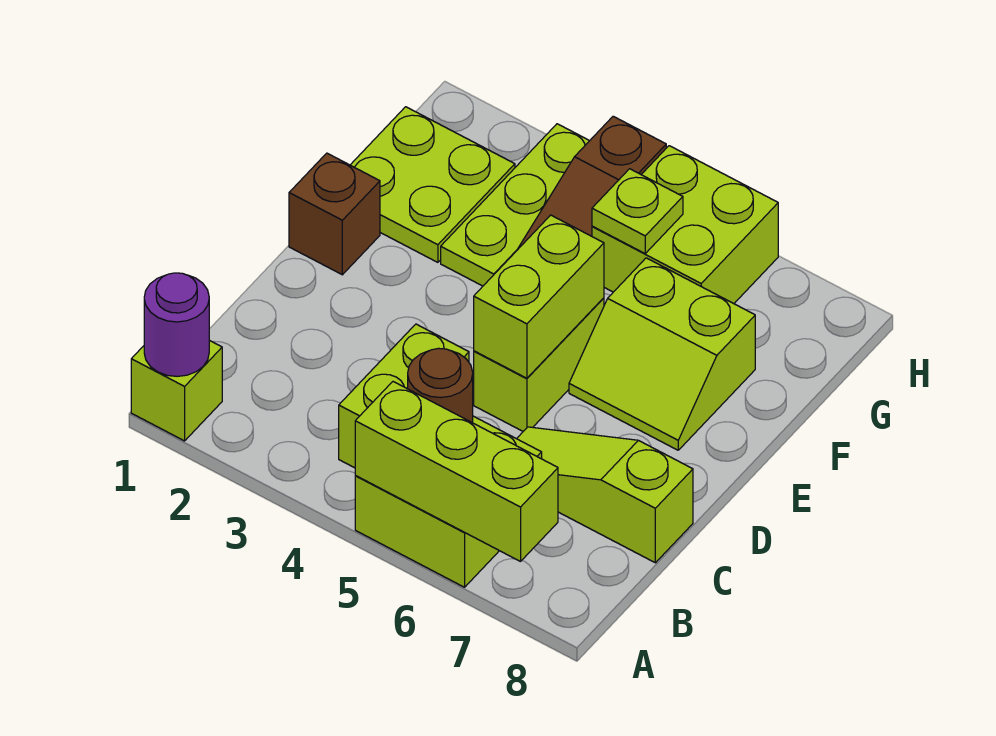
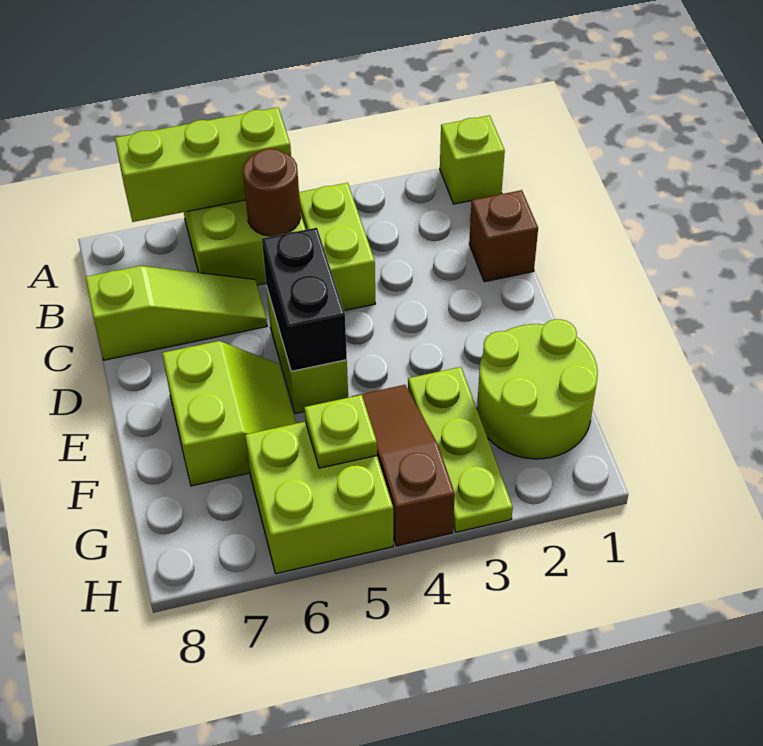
purple round brick A1 level 2 -> none
lime brick D5:E5 level 2 -> black brick D5:E5 level 2
brown brick E1 level 1 -> brown brick C1 level 1
lime slope E6:F7 level 1 top F -> lime slope E6:F7 level 1 top 7
lime plate F1:G2 level 1 -> lime round brick F1:G2 level 1

